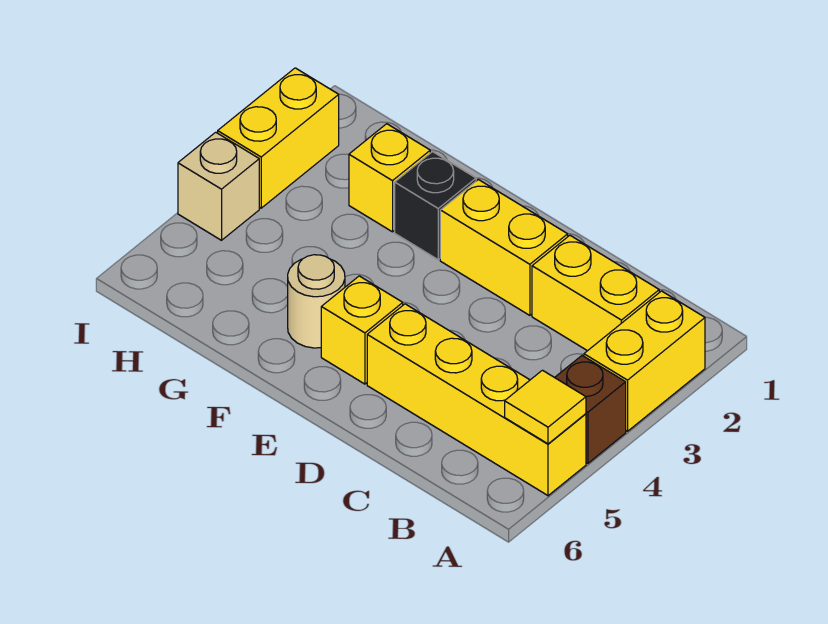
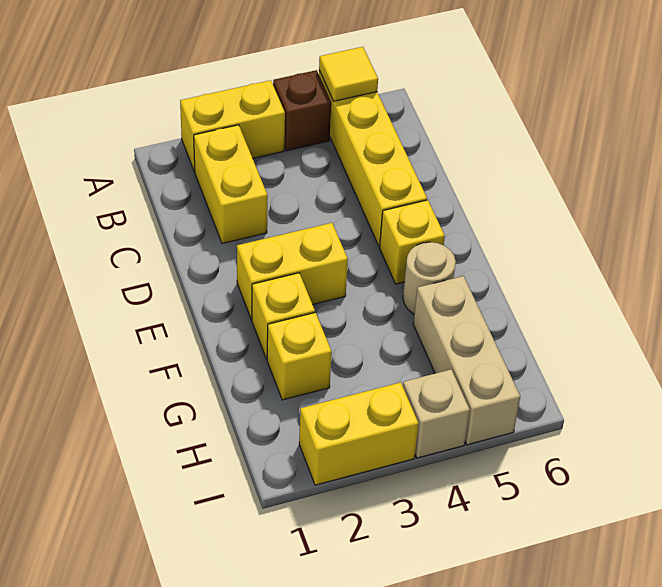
yellow brick D2:E2 level 1 -> yellow brick E2:E3 level 1
black brick F2 level 1 -> yellow brick F2 level 1
none -> tan brick G5:I5 level 1

